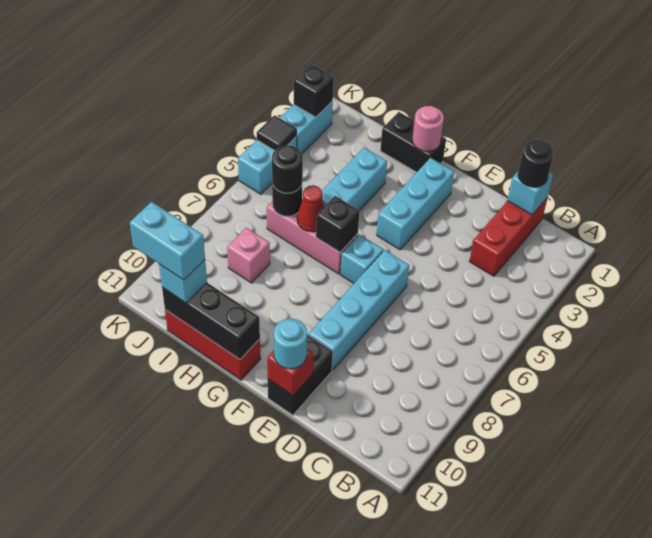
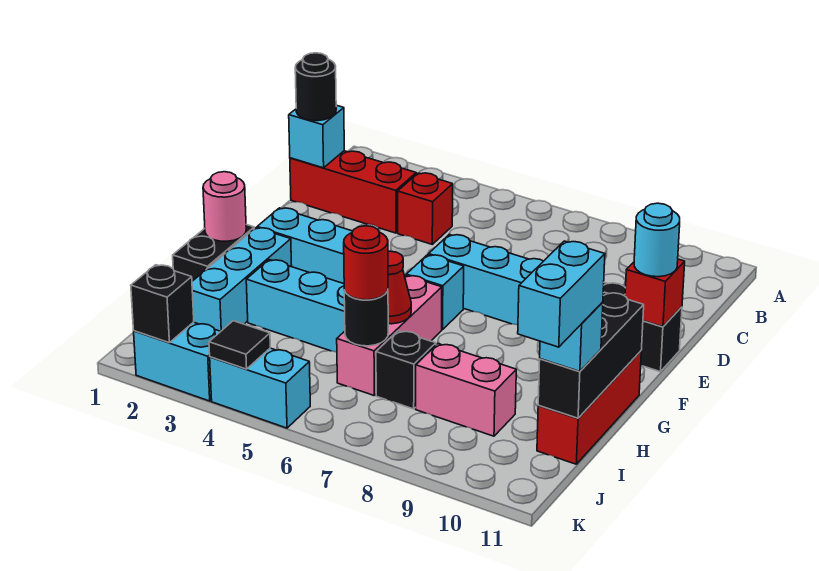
none -> red brick C4 level 1
none -> cyan brick G2:I2 level 1
black brick G6 level 2 -> black brick I7 level 1
black round brick I6 level 3 -> red round brick I6 level 3
pink brick I8 level 1 -> pink brick I8:I9 level 1

